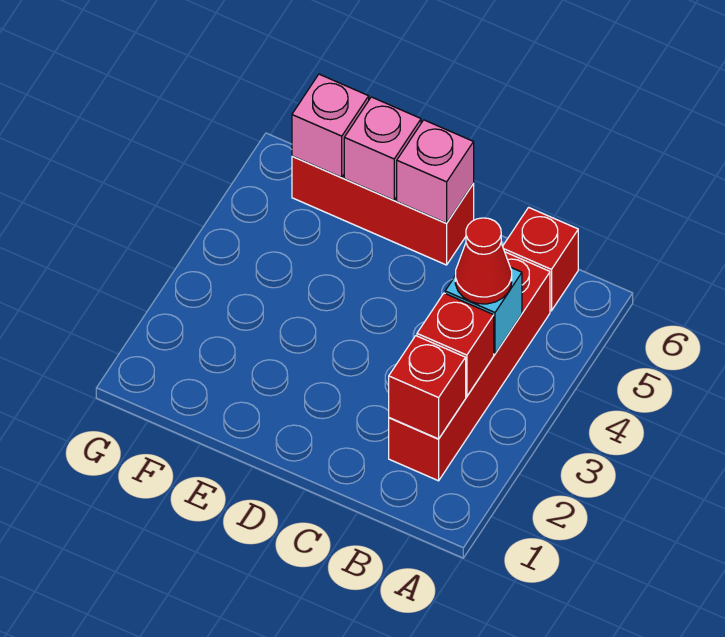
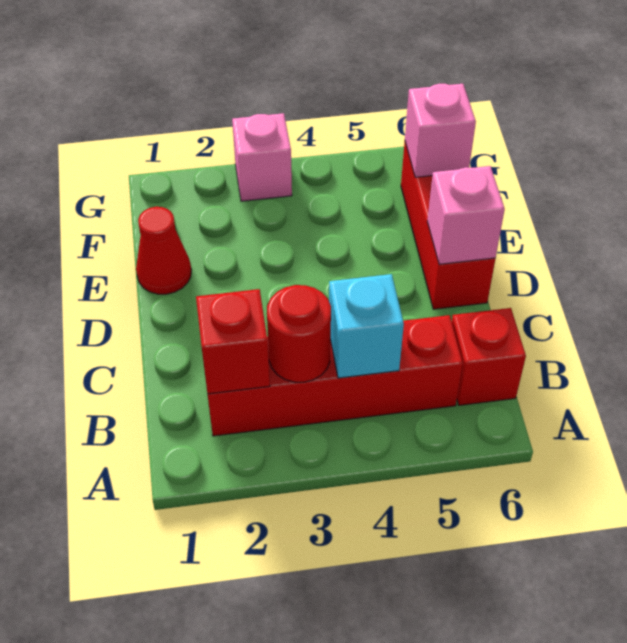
red brick B3 level 2 -> red round brick B3 level 2
red cone B4 level 3 -> red cone E1 level 1
pink brick E6 level 2 -> pink brick G3 level 1

